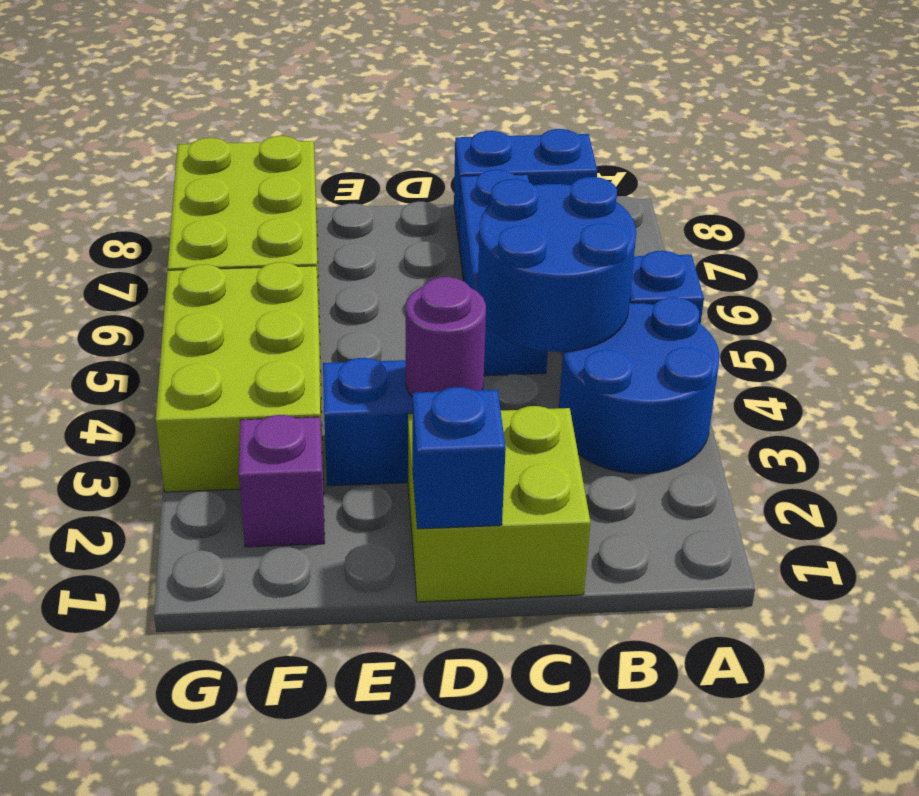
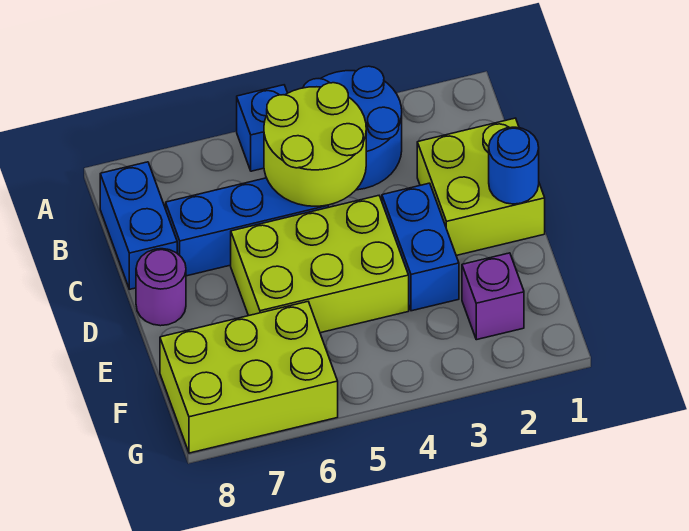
blue round brick B4:C5 level 2 -> lime round brick B4:C5 level 2
blue brick D1 level 2 -> blue round brick D1 level 2
purple round brick D3 level 2 -> purple round brick D8 level 1
lime brick F3:G5 level 1 -> lime brick D4:E6 level 1

